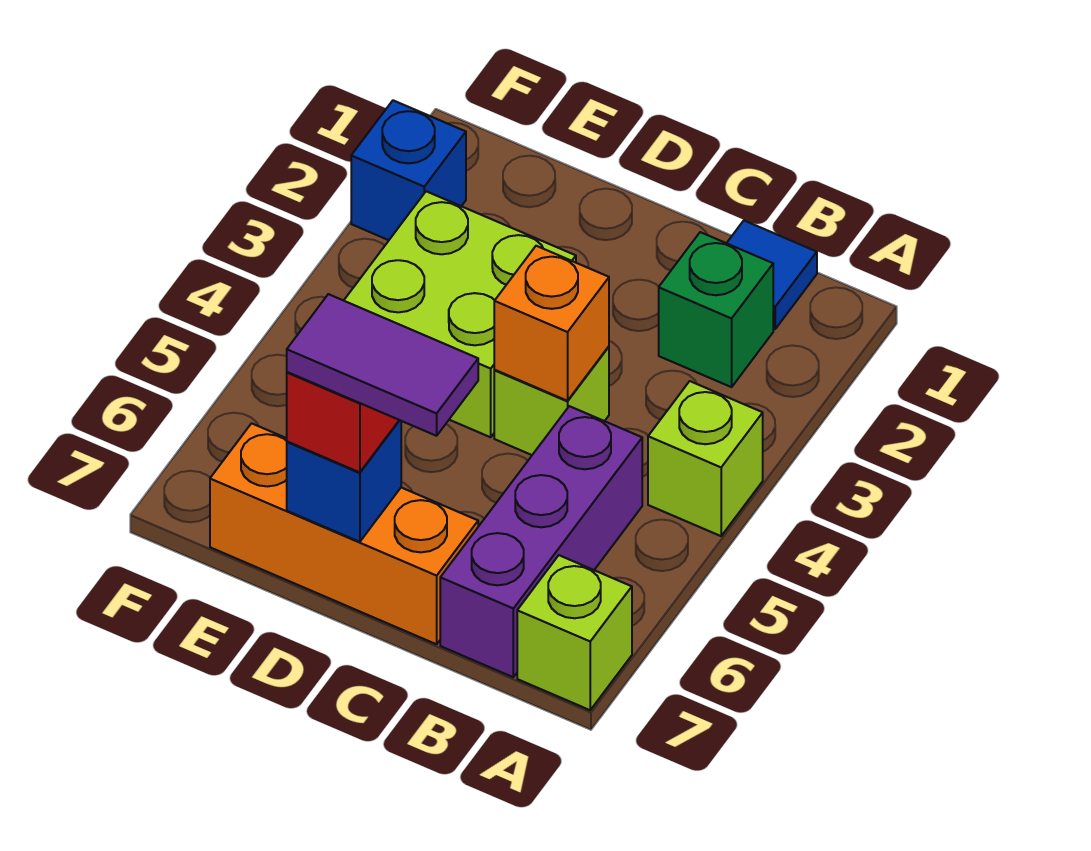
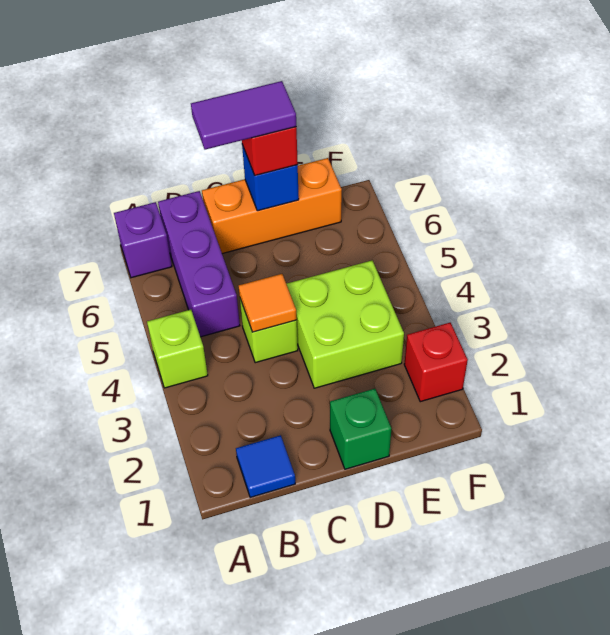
lime brick A7 level 1 -> purple brick A7 level 1
green brick B2 level 1 -> green brick D1 level 1
orange brick C4 level 2 -> orange tile C4 level 2
blue brick F2 level 1 -> red brick F2 level 1

